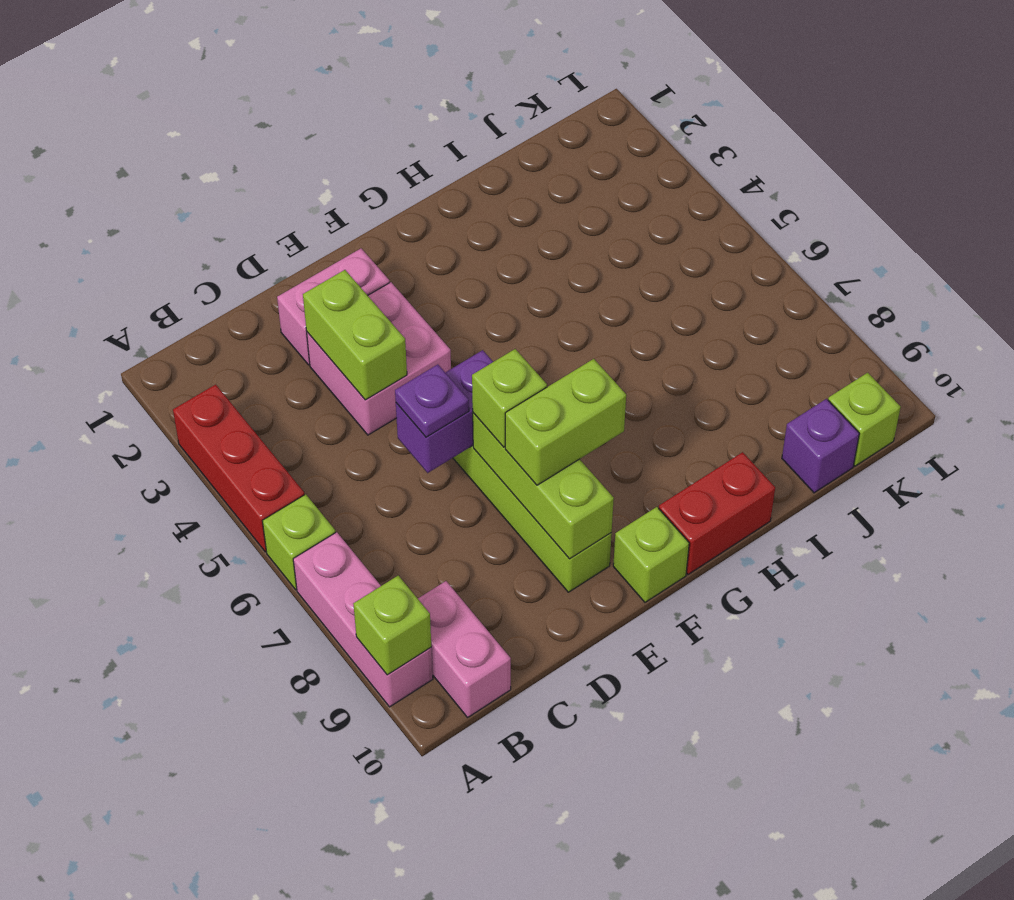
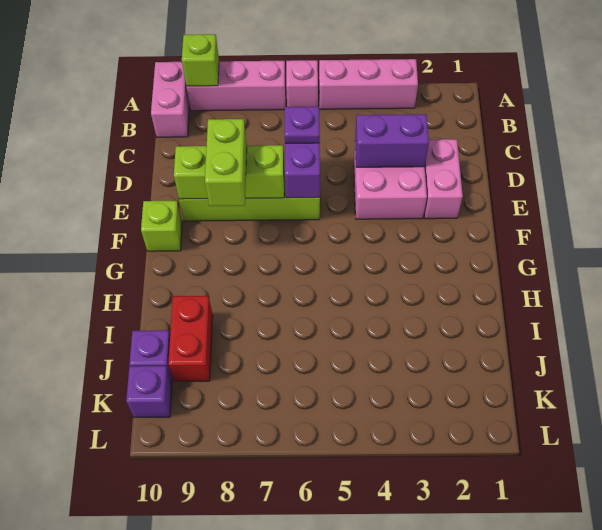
red brick A3:A5 level 1 -> pink brick A3:A5 level 1
lime brick A6 level 1 -> pink brick A6 level 1
pink brick B9:B10 level 1 -> pink brick A10:B10 level 1
lime brick D3:D4 level 2 -> purple brick D3:D4 level 2
lime brick E7 level 3 -> none
red brick G10:H10 level 1 -> red brick I9:J9 level 1
lime brick K10 level 1 -> purple brick K10 level 1

